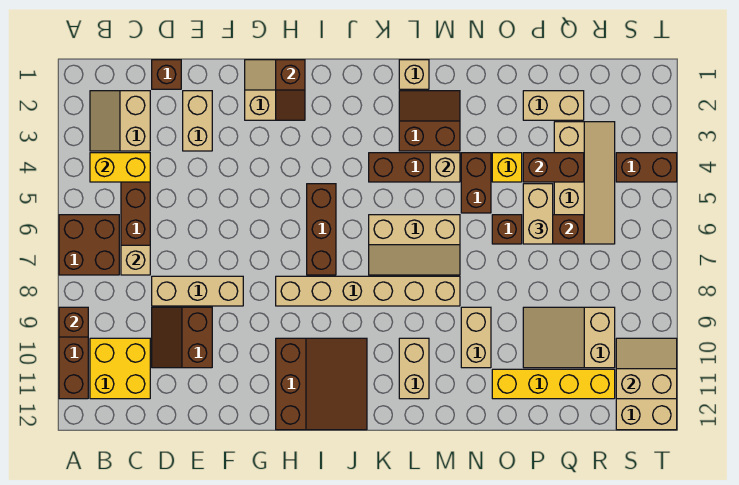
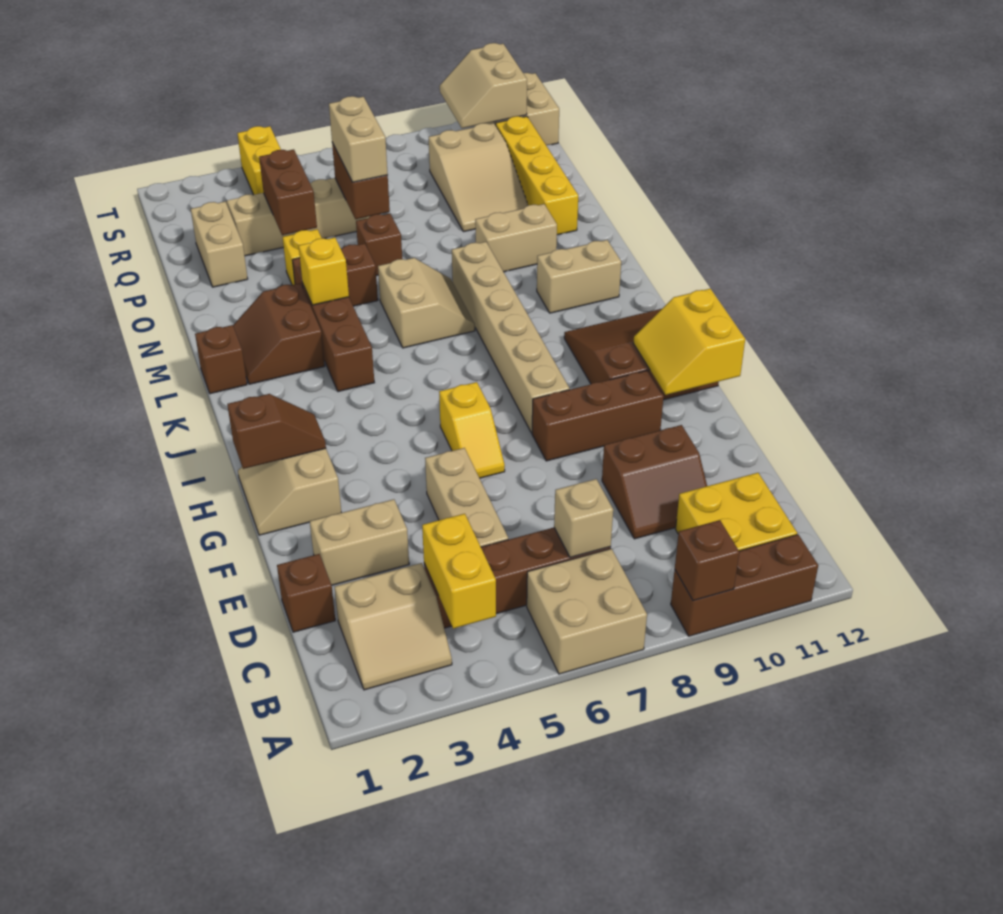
brown brick A6:B7 level 1 -> tan brick A6:B7 level 1
tan brick D8:F8 level 1 -> tan brick D5:F5 level 1
none -> yellow slope G6:H6 level 1 top H
none -> yellow slope G11:H12 level 2 top 12
brown brick I5:I7 level 1 -> brown brick G8:G10 level 1
tan slope K6:M7 level 1 top 6 -> tan slope L6:M7 level 1 top 6
tan brick L1 level 1 -> brown brick L1 level 1
tan brick M4 level 2 -> yellow brick M4 level 2
tan brick P5:P6 level 3 -> tan brick P6:Q6 level 3
brown brick S4:T4 level 1 -> yellow brick S4:T4 level 1

